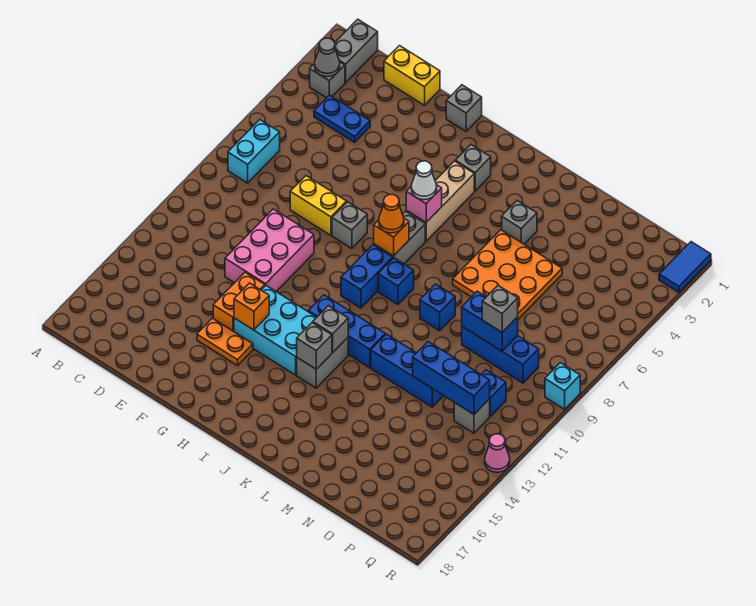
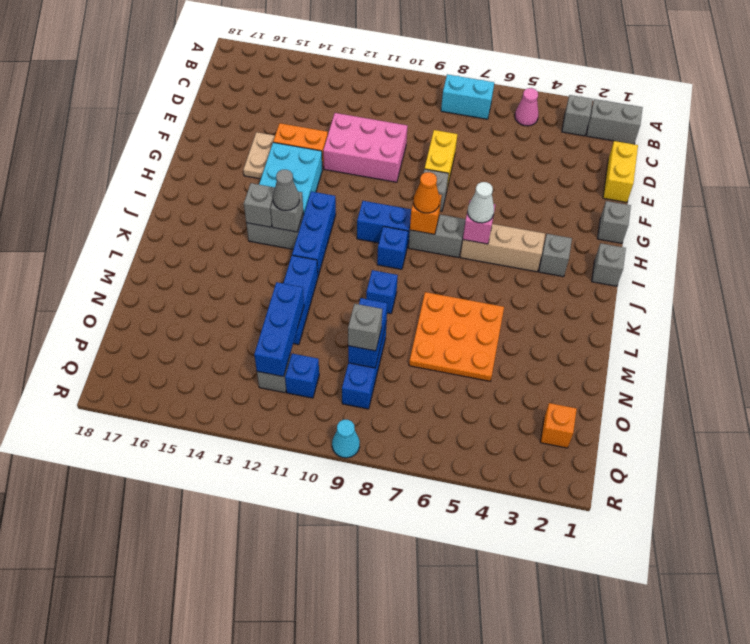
grey cone B3 level 2 -> grey cone J13 level 3
blue plate C4:D4 level 1 -> none
orange plate F15:G15 level 1 -> tan plate F15:G15 level 1
orange brick G14 level 2 -> orange brick P2 level 1
grey brick L4 level 1 -> grey brick I1 level 1
blue tile R1:R2 level 1 -> none
cyan brick R9 level 1 -> cyan cone R9 level 1
pink cone R13 level 1 -> pink cone B5 level 1

